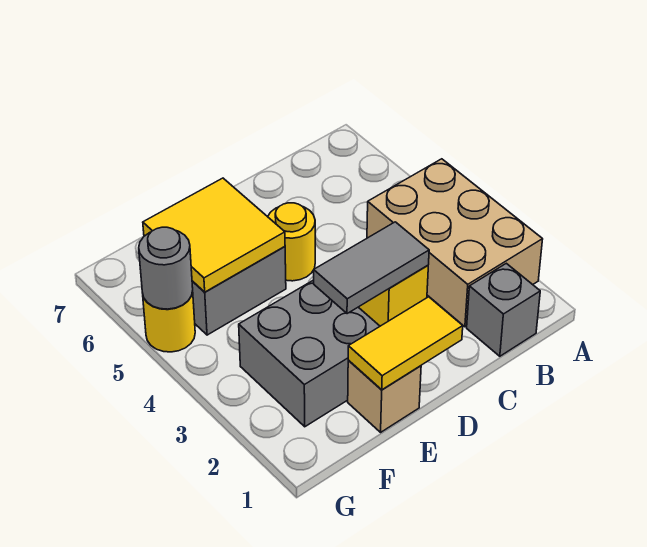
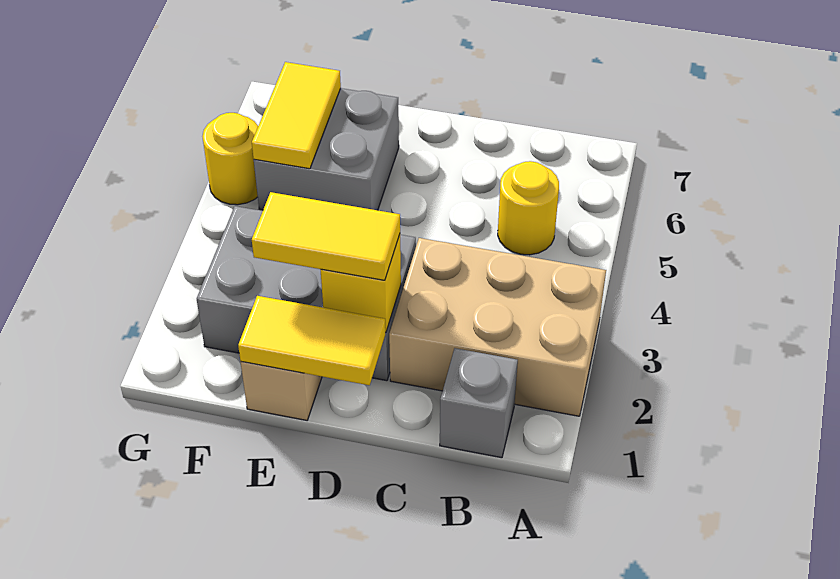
tan brick A2:B4 level 1 -> tan brick A2:C3 level 1
grey tile D2:E2 level 3 -> yellow tile D2:E2 level 3
yellow round brick D5 level 1 -> yellow round brick B5 level 1
yellow tile E5:F6 level 2 -> yellow tile F5:F6 level 2
grey round brick G5 level 2 -> none

